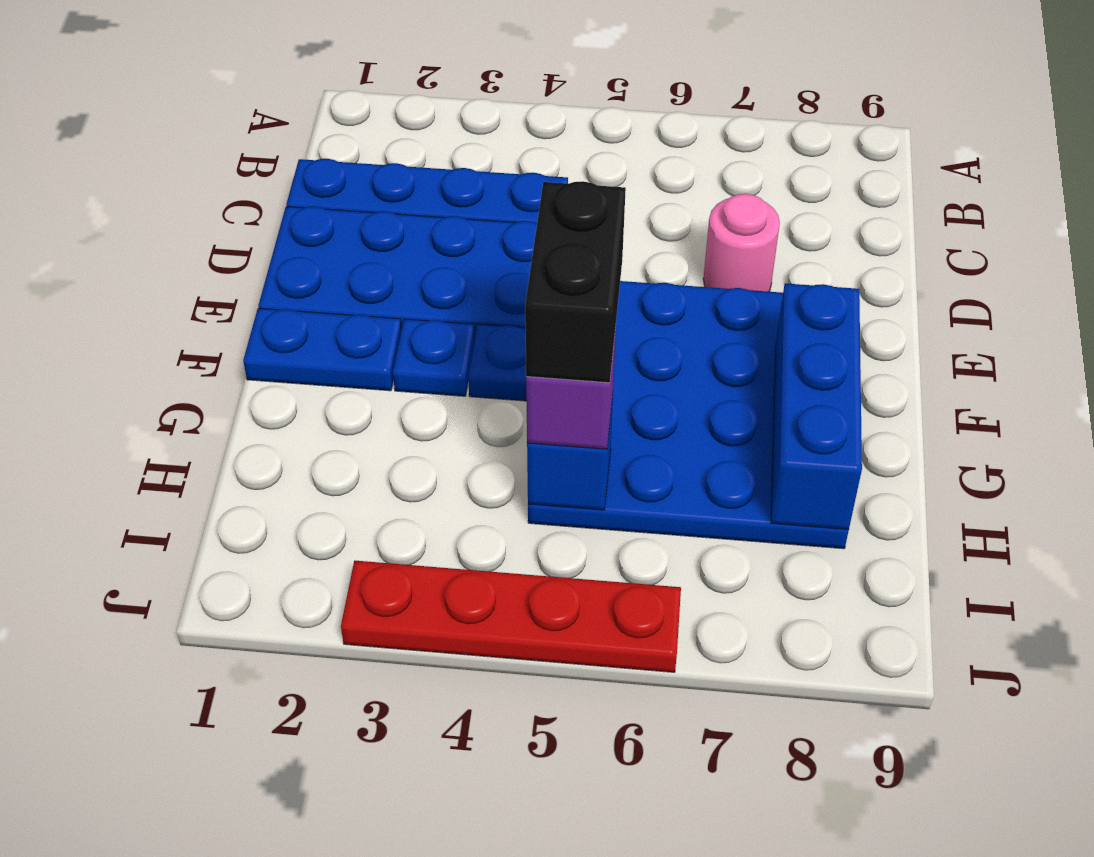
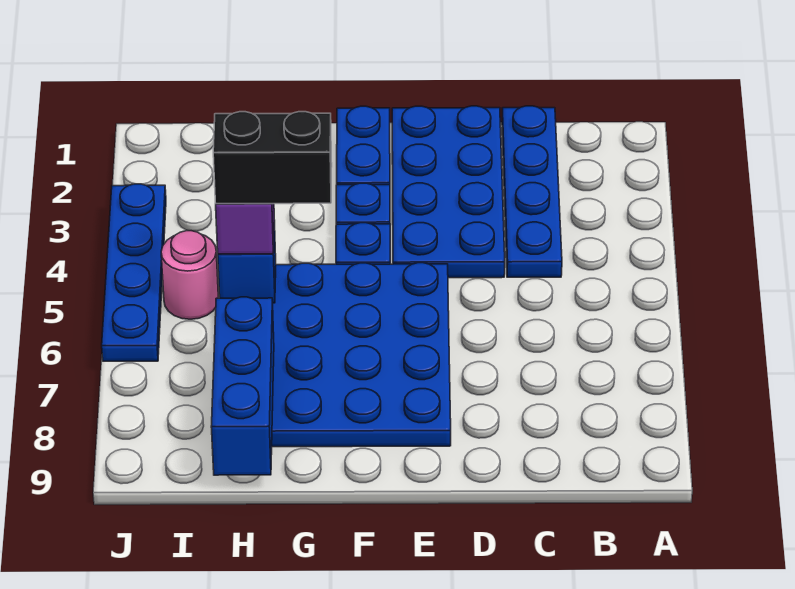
pink round brick D7 level 1 -> pink round brick I5 level 1
blue brick F8:H8 level 2 -> blue brick H7:H9 level 2
red plate J3:J6 level 1 -> blue plate J3:J6 level 1

